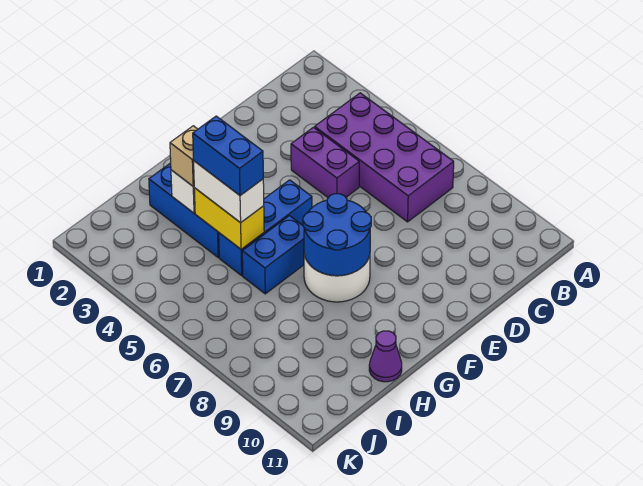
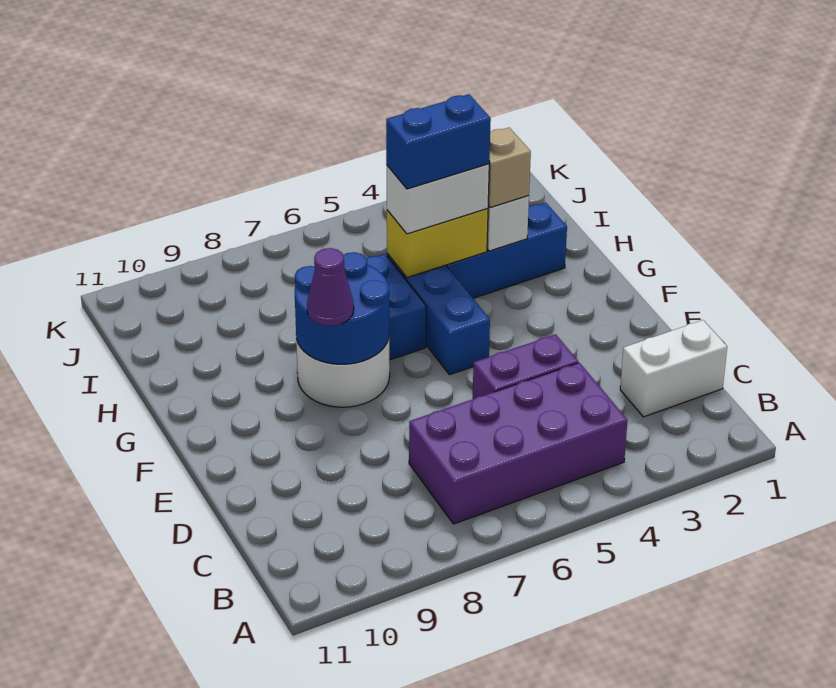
none -> white brick C1:C2 level 1
purple cone H11 level 1 -> purple cone F8 level 3

